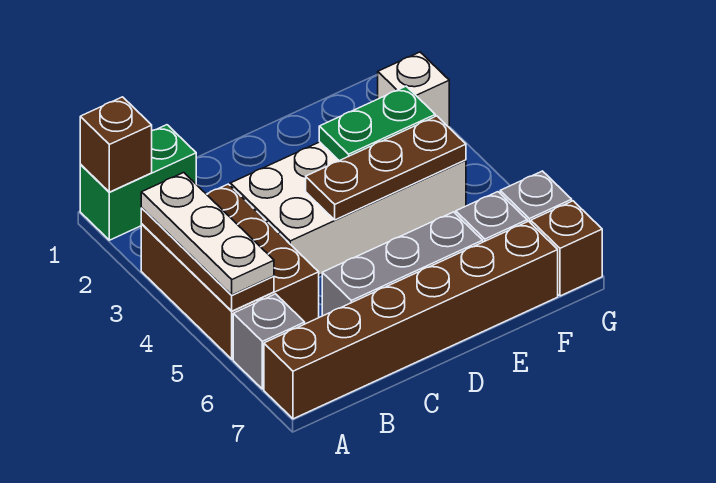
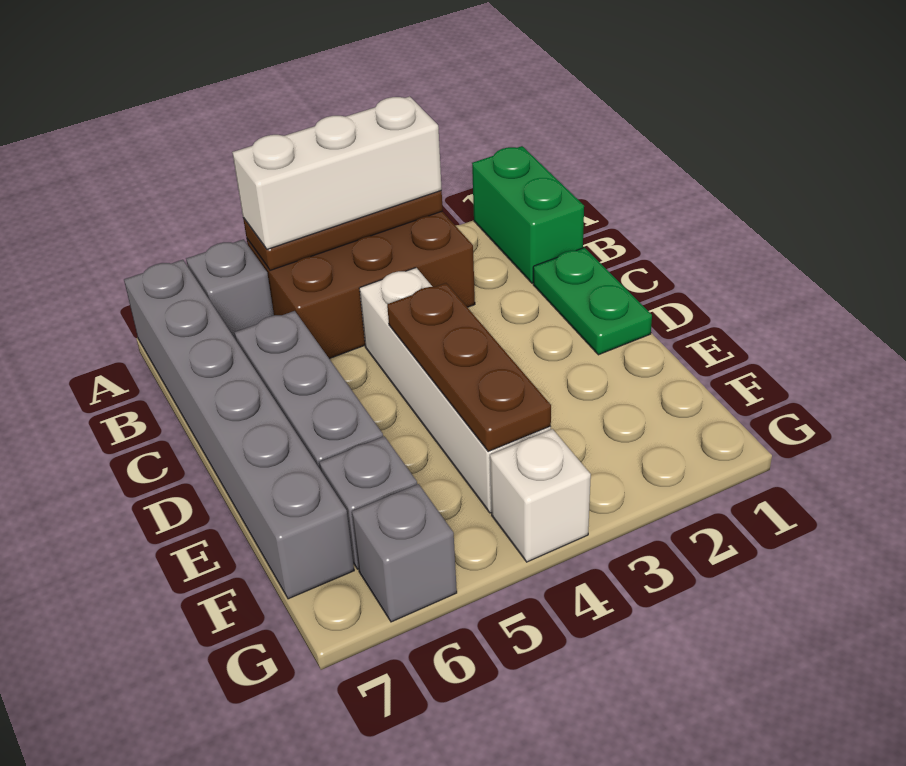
brown brick A1 level 2 -> none
white plate A3:A5 level 3 -> white brick A3:A5 level 3
brown brick A7:F7 level 1 -> grey brick A7:F7 level 1
white brick C3:F4 level 1 -> white brick C4:F4 level 1
green plate E3:F3 level 2 -> green plate C1:D1 level 1
white brick G2 level 1 -> white brick G4 level 1
brown brick G7 level 1 -> none

